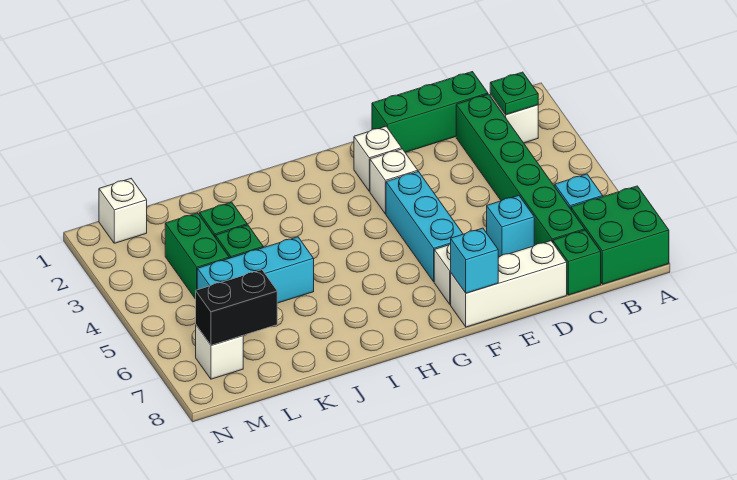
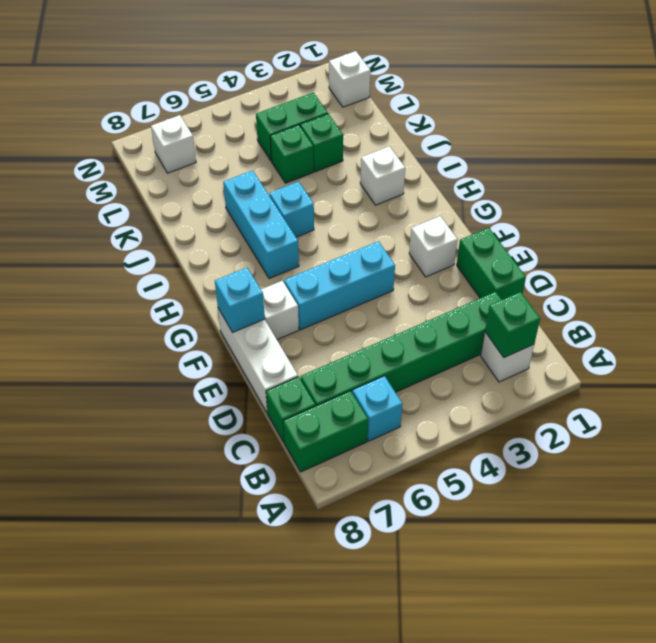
green brick A7:B8 level 1 -> green brick B7:B8 level 1
green plate B2 level 2 -> green brick B2 level 2
green brick C1:E1 level 1 -> green brick D1:E1 level 1
cyan brick D6 level 1 -> cyan brick I5 level 1
white brick F3 level 1 -> white brick I2 level 1
cyan brick J5:L5 level 1 -> cyan brick H6:J6 level 1
black brick L7:M7 level 2 -> none

